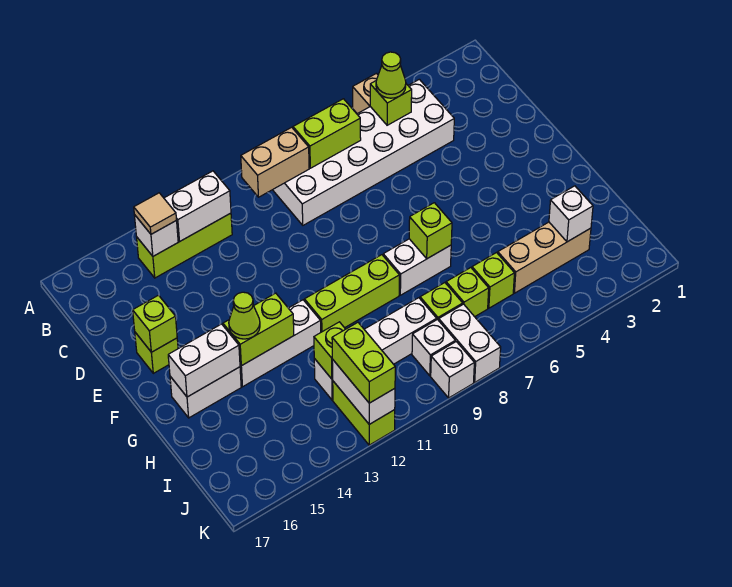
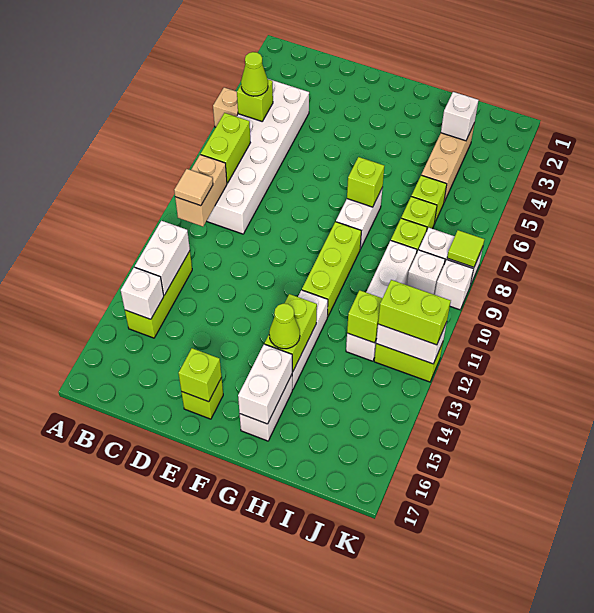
tan tile B14 level 3 -> tan tile B10 level 3
none -> lime tile K8 level 2

